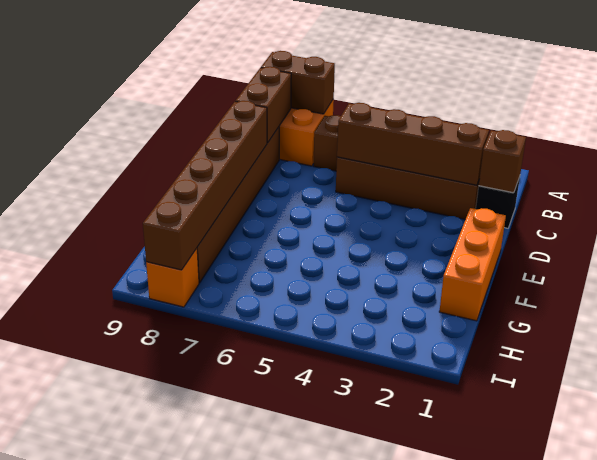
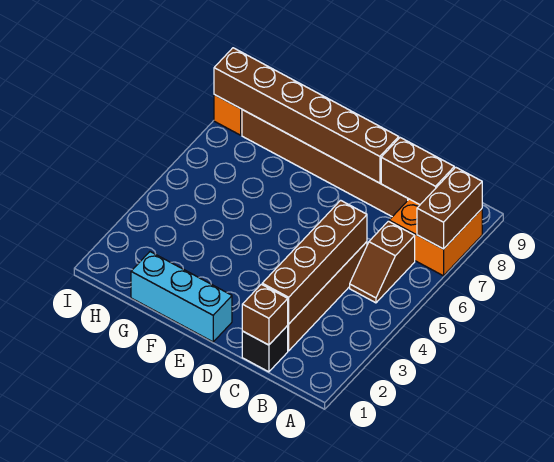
orange brick E1:G1 level 1 -> cyan brick E1:G1 level 1

